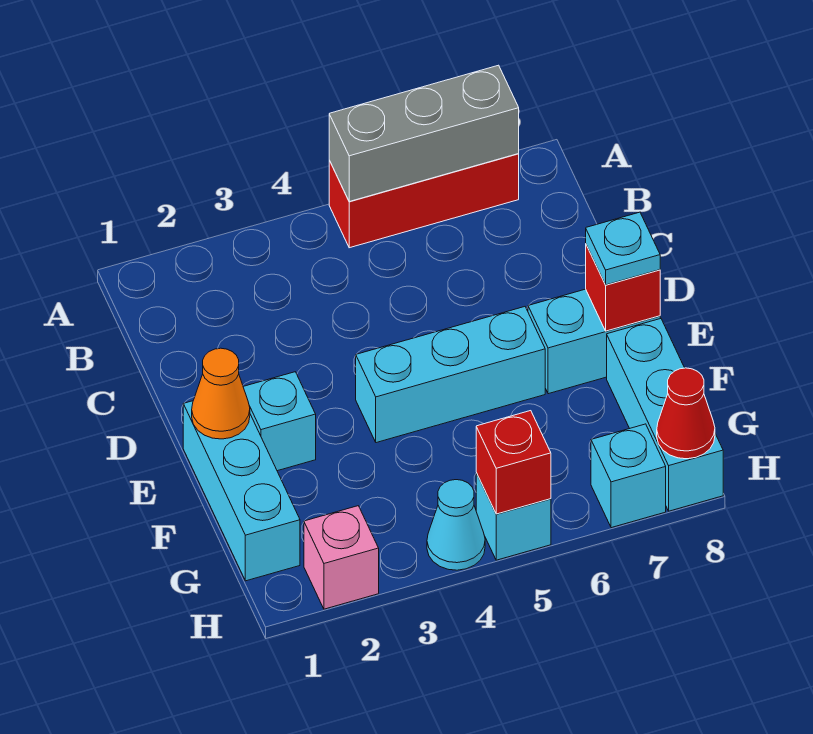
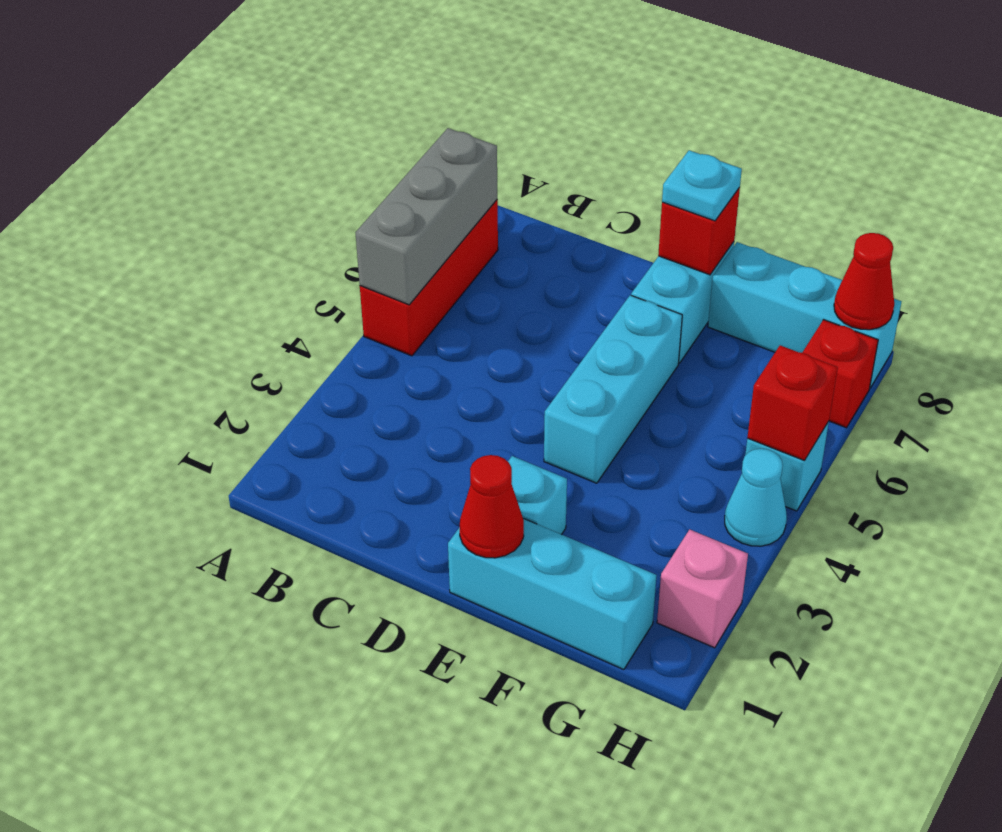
orange cone E1 level 2 -> red cone E1 level 2
cyan brick H7 level 1 -> red brick H7 level 1

